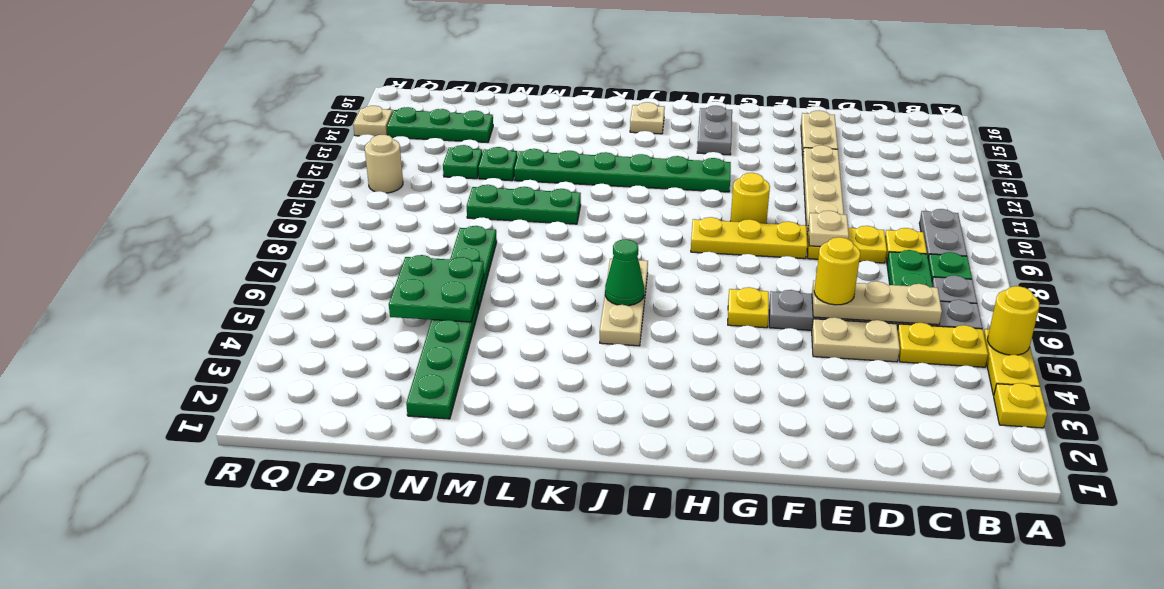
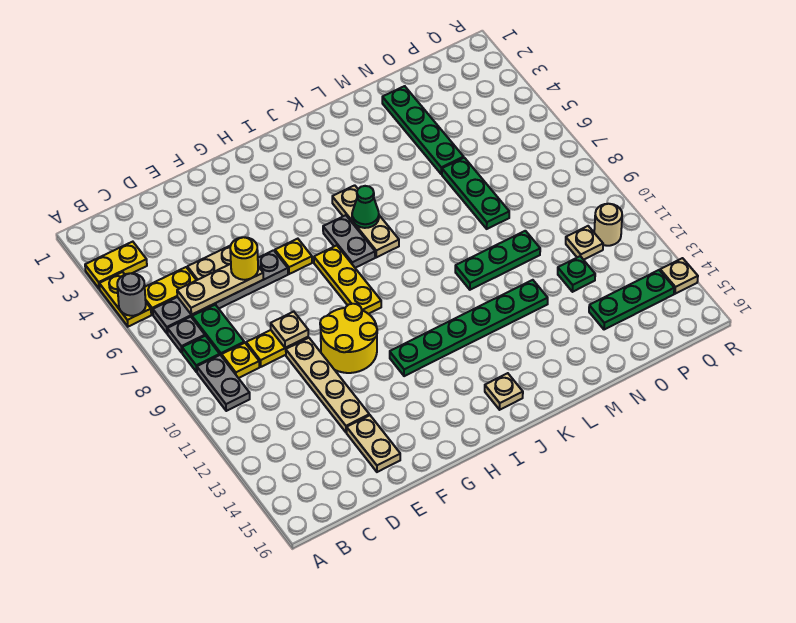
yellow plate A3 level 1 -> yellow plate A3:B3 level 1
yellow round brick A5 level 2 -> grey round brick A5 level 2
yellow plate F9:H9 level 1 -> yellow plate H7:H9 level 1
yellow round brick G10 level 1 -> yellow round brick F10:G11 level 1
grey plate H14:H15 level 1 -> grey plate I6:I7 level 1
green plate N5:O6 level 2 -> none
green plate N12 level 1 -> none
none -> tan plate P11 level 1

